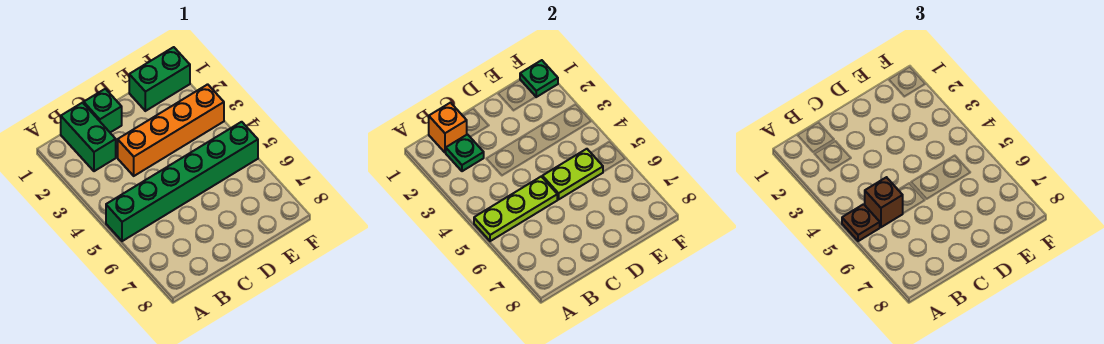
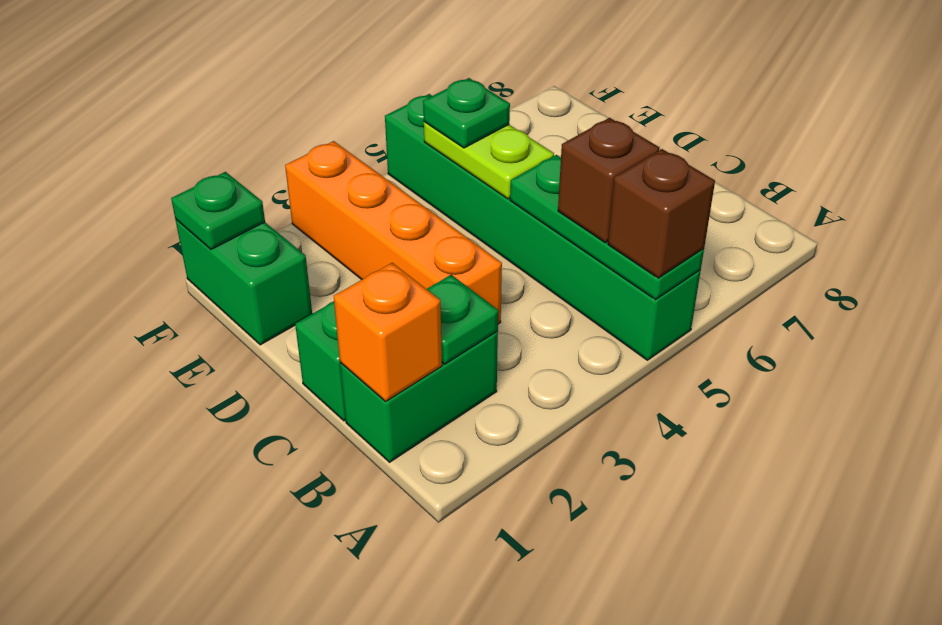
lime plate A5:C5 level 2 -> green plate A5:C5 level 2
brown plate A5 level 3 -> brown brick A5 level 3
none -> green plate E5 level 3

